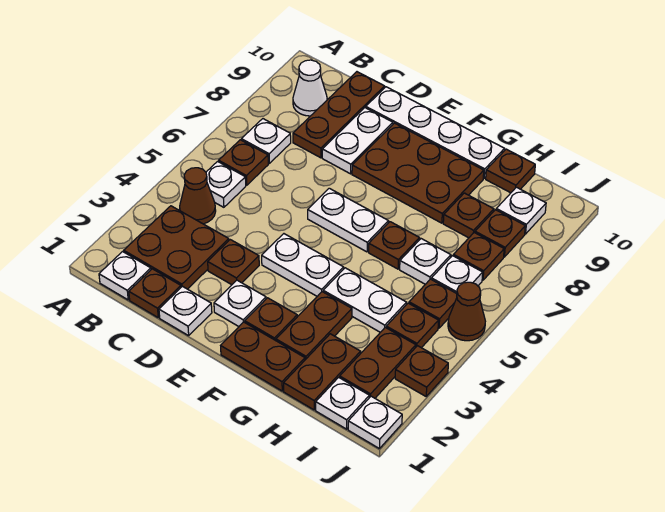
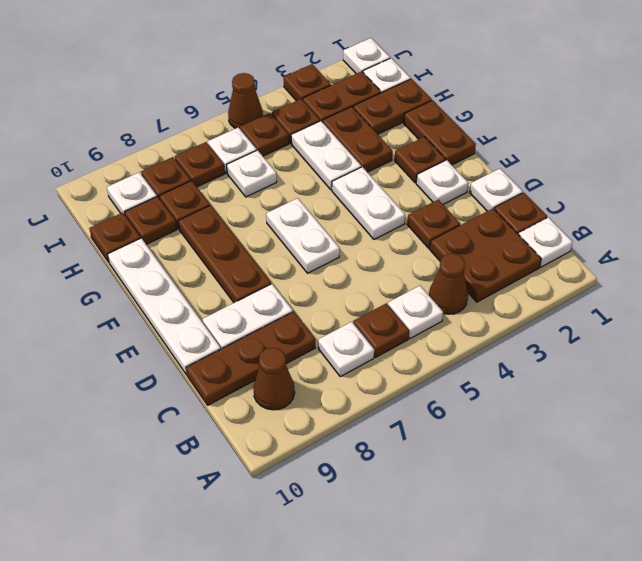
white cone B9 level 1 -> brown cone B9 level 1
brown plate E8:G9 level 1 -> brown plate E8:G8 level 1
brown plate G2:G3 level 1 -> brown plate G3:H3 level 1
brown plate G6 level 1 -> brown plate H9 level 1

